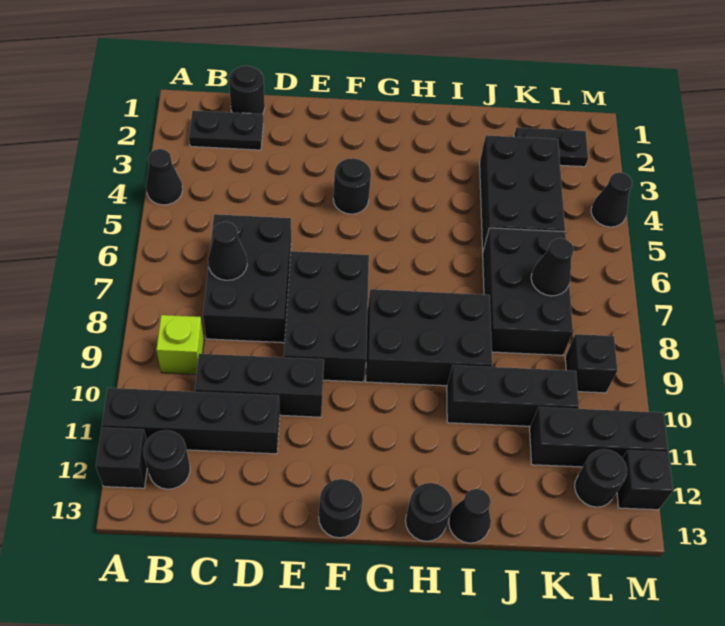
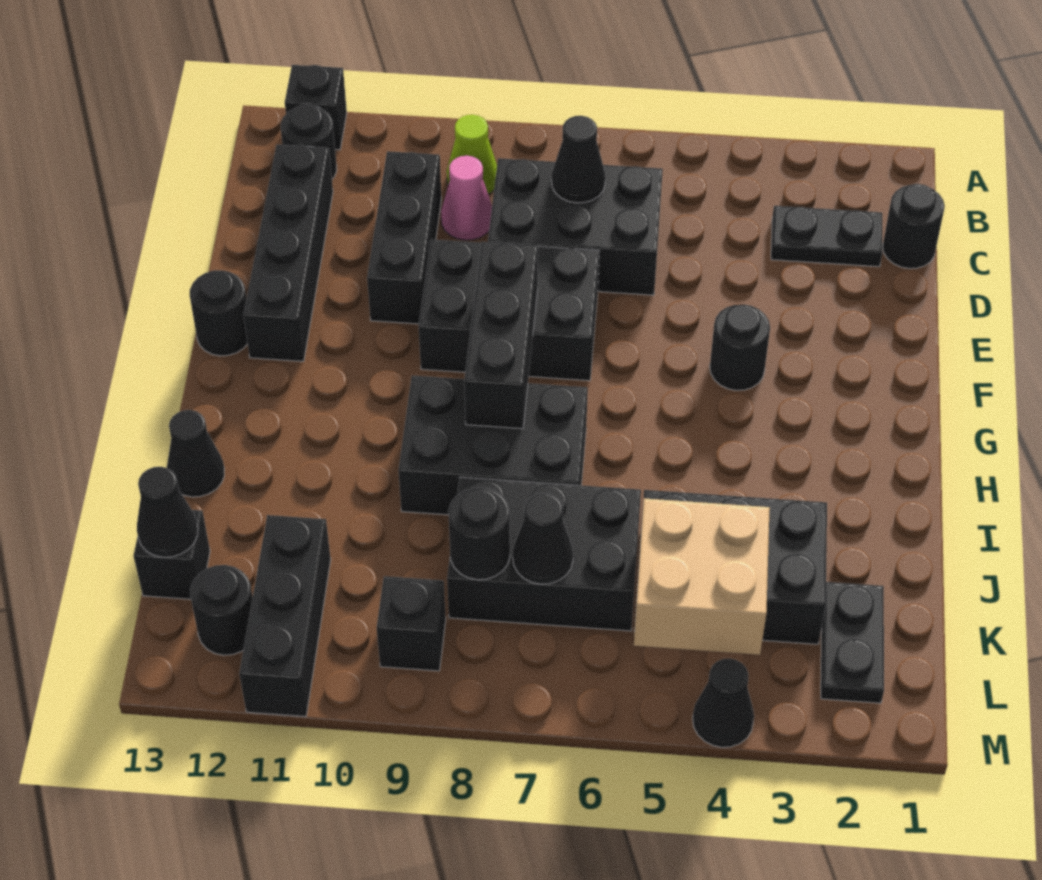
black cone A4 level 1 -> black cone K13 level 2
black brick A11:D11 level 1 -> black brick C12:F12 level 1
black plate B2:C2 level 1 -> black plate C2:C3 level 1
lime brick B9 level 1 -> lime cone B9 level 1
none -> pink cone C9 level 1
black brick G8:I9 level 1 -> black brick H7:I9 level 1
black round brick H13 level 1 -> black round brick K8 level 2
black brick I10:K10 level 1 -> black brick F8:H8 level 2
none -> tan brick K4:L5 level 2
black brick M12 level 1 -> black brick K13 level 1

